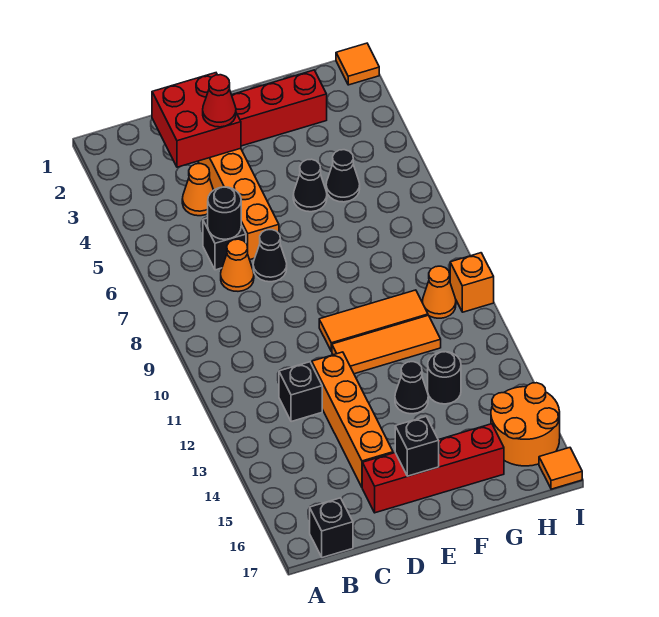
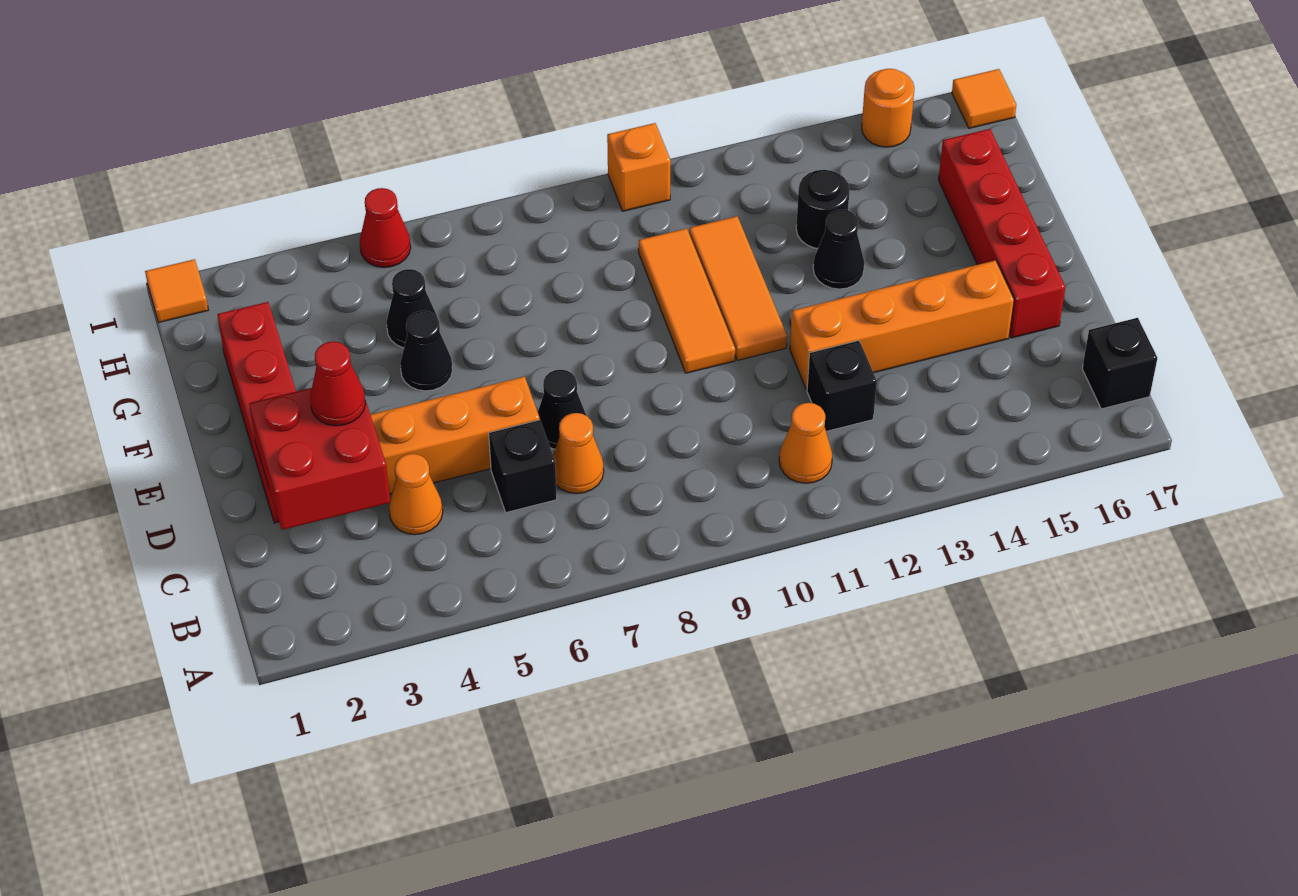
black round brick C6 level 2 -> none
black brick E16 level 2 -> none
orange cone H10 level 1 -> orange cone B11 level 1
orange round brick H15:I16 level 1 -> orange round brick I15 level 1
none -> red cone I5 level 1

